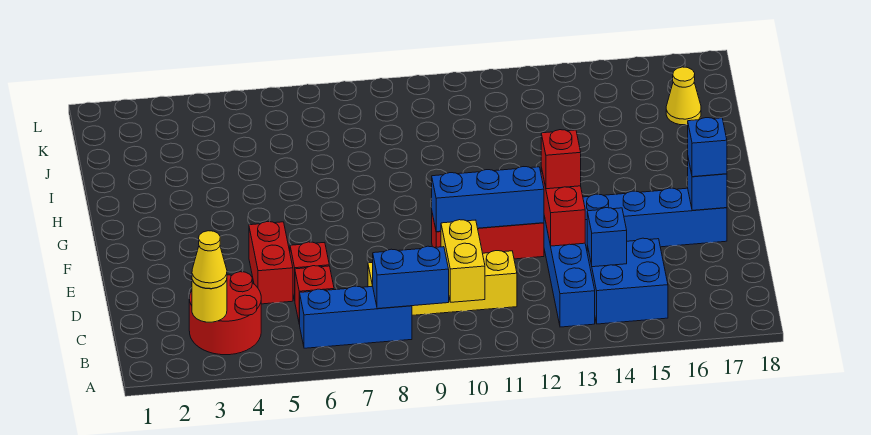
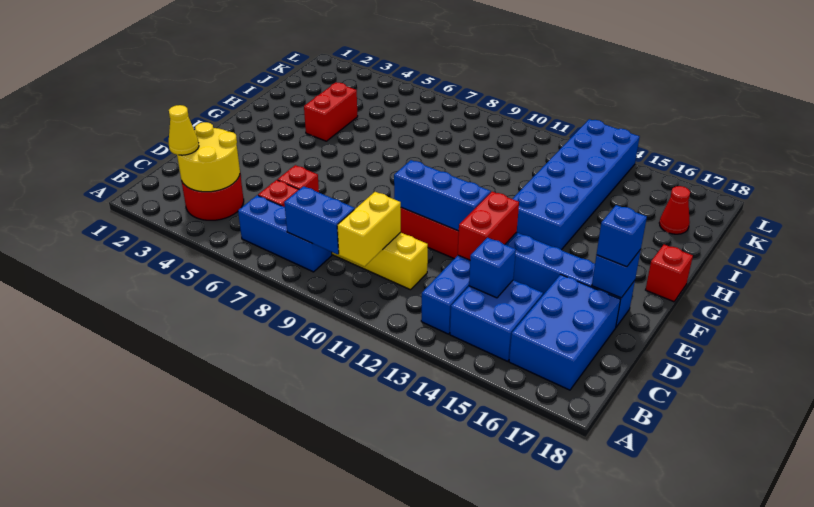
yellow round brick B3 level 2 -> yellow round brick B3:C4 level 2
none -> blue brick B16:D17 level 1
red brick D5:E5 level 1 -> red brick H4:I4 level 1
red brick E13 level 3 -> red brick G18 level 1
none -> blue brick G13:L14 level 1
yellow cone J17 level 1 -> red cone J17 level 1

